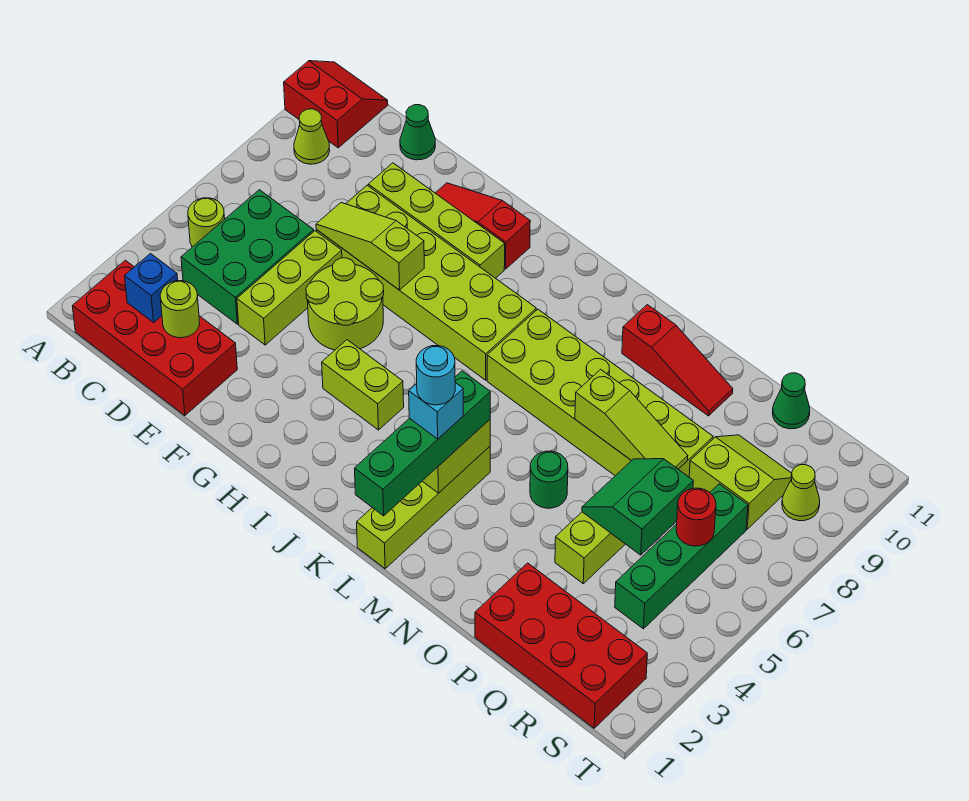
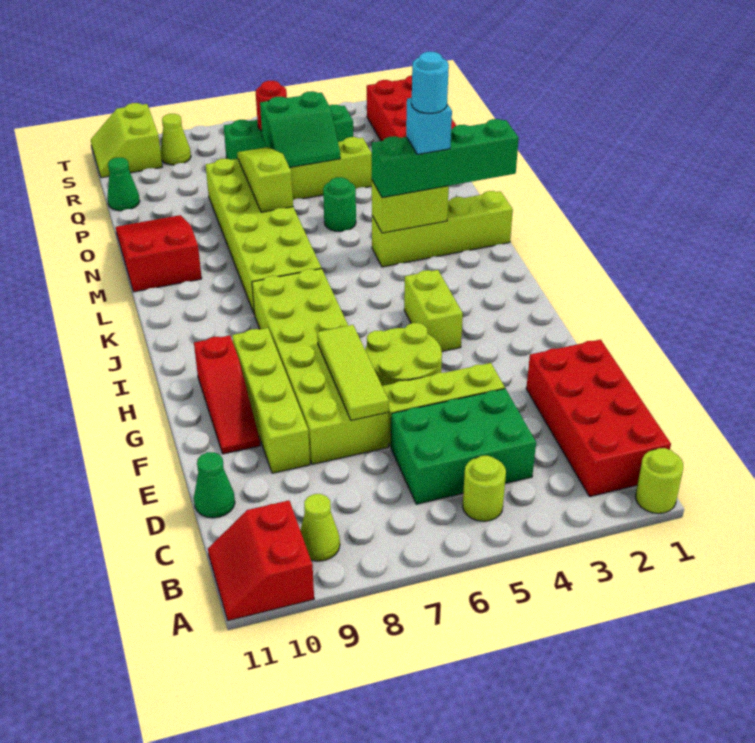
blue brick C2 level 2 -> none
lime round brick D2 level 2 -> lime round brick A1 level 1
lime slope E7:G7 level 2 top G -> lime tile E7:G7 level 2
red slope M10:O10 level 1 top M -> red slope M10:O11 level 1 top M
lime slope Q8:R9 level 1 top 8 -> lime slope S10:T11 level 1 top 10

